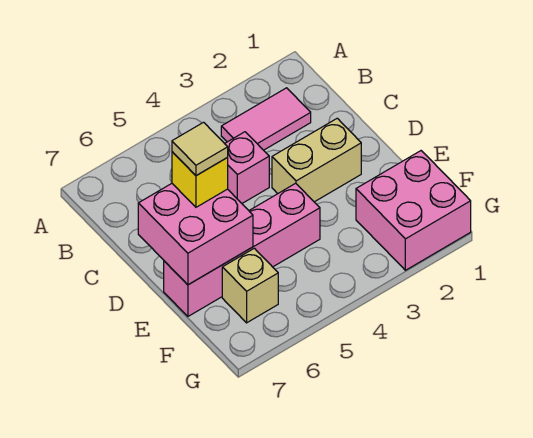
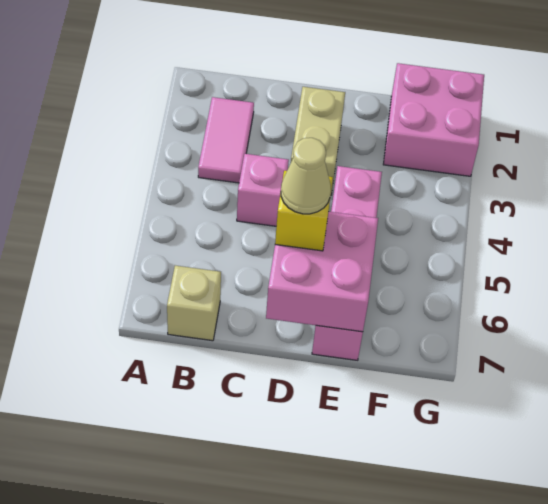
tan tile D6 level 4 -> tan cone D6 level 4
tan brick F6 level 1 -> tan brick B7 level 1

